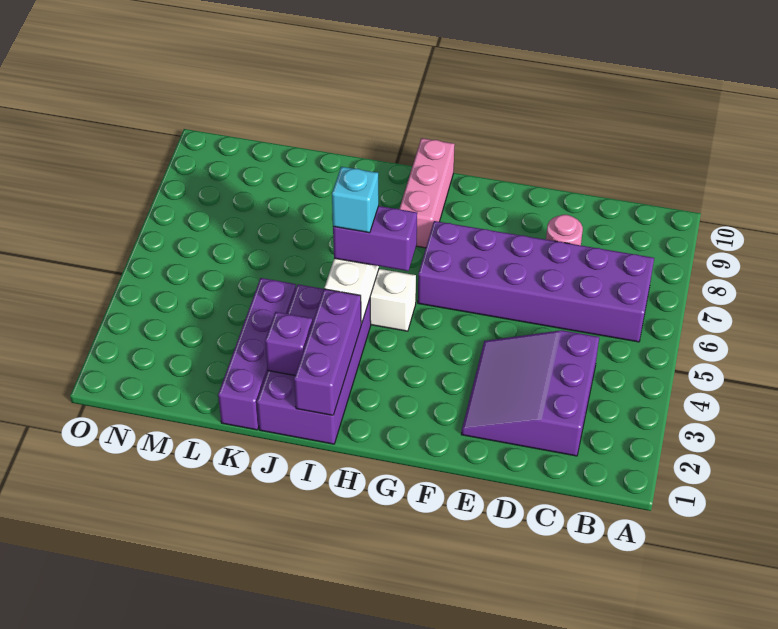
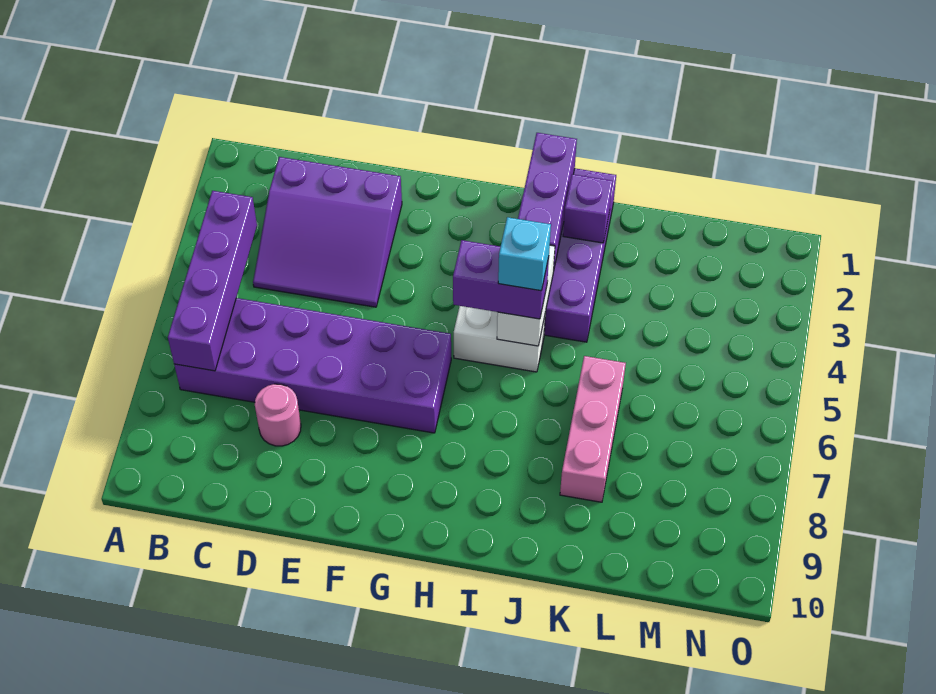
purple slope C2:E4 level 1 top C -> purple slope C2:E4 level 1 top 2
pink brick H8:H10 level 1 -> pink brick K6:K8 level 1
purple brick K1:K4 level 1 -> purple brick B4:B7 level 2

